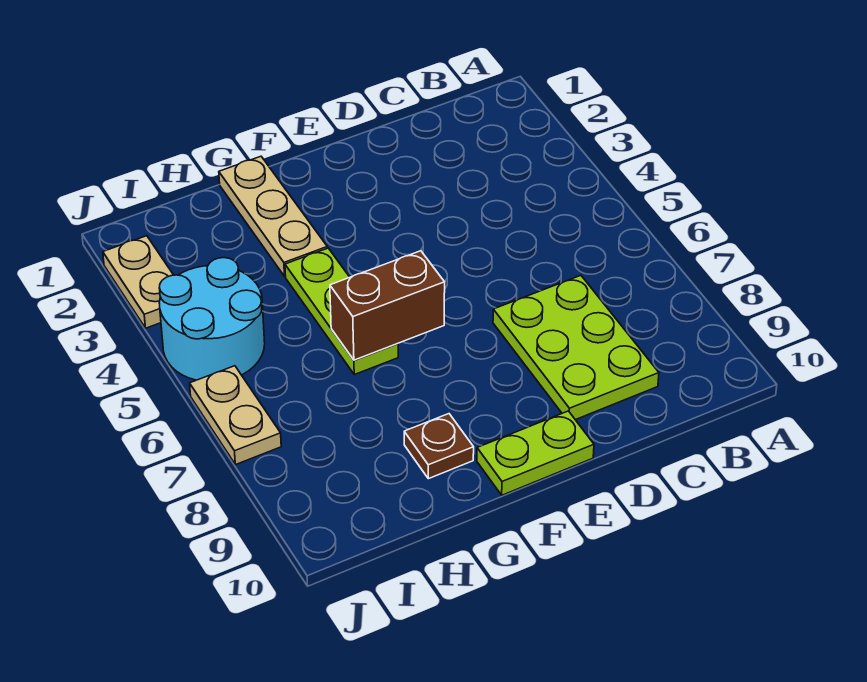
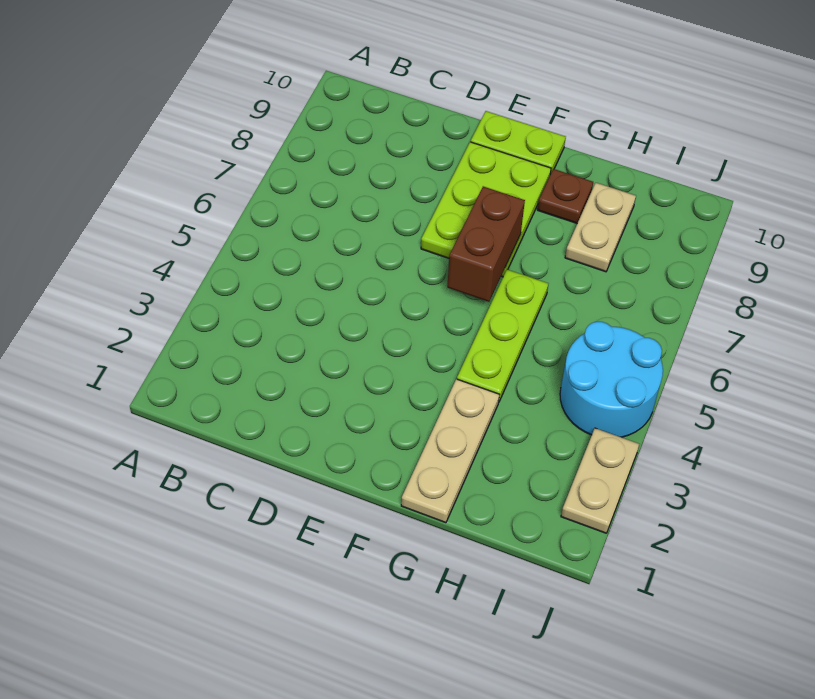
lime plate C7:D9 level 1 -> lime plate E7:F9 level 1
brown brick F6:G6 level 2 -> brown brick F6:F7 level 2
tan plate J6:J7 level 1 -> tan plate H8:H9 level 1

